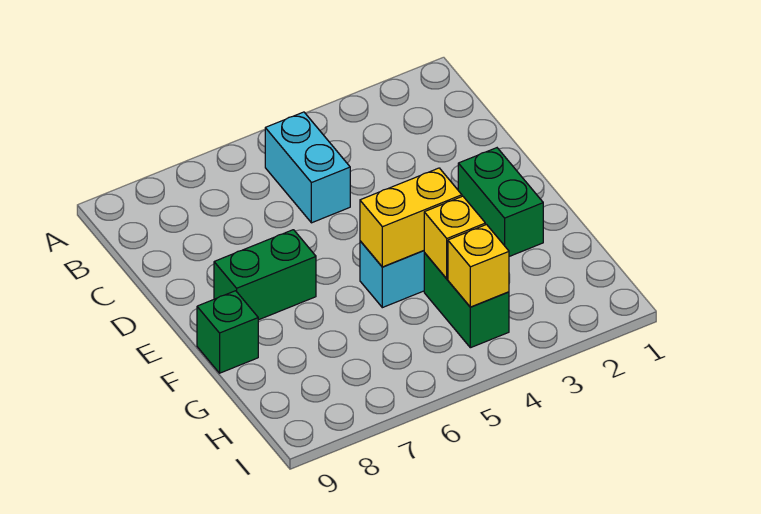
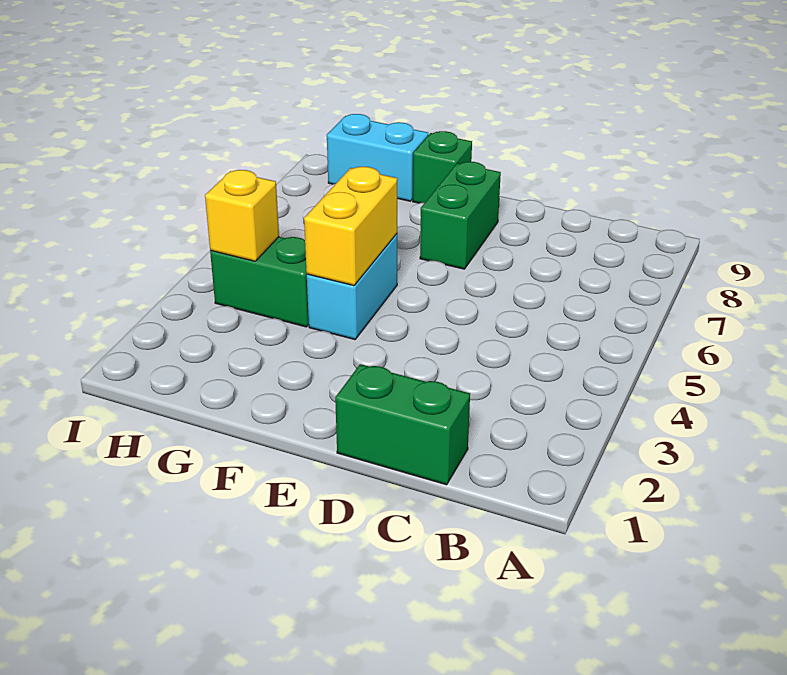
cyan brick B5:C5 level 1 -> cyan brick G9:H9 level 1
green brick E2:F2 level 1 -> green brick C1:D1 level 1
yellow brick G4 level 2 -> none

